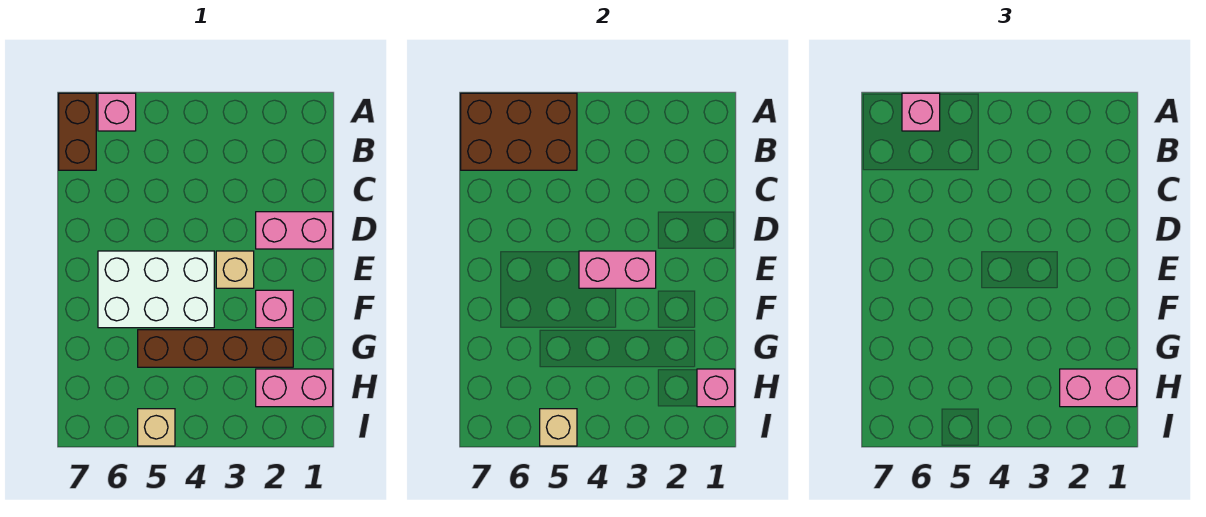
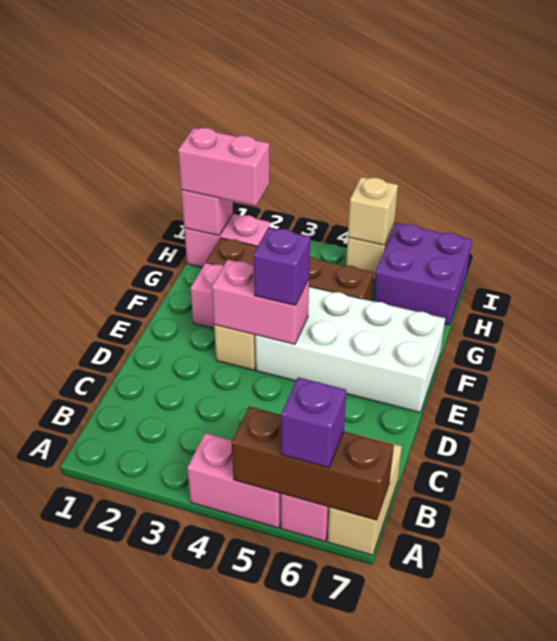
brown brick A5:B7 level 2 -> brown brick A5:A7 level 2
pink brick A6 level 3 -> purple brick A6 level 3
brown brick A7:B7 level 1 -> tan brick A7:B7 level 1
pink brick D1:D2 level 1 -> pink brick A4:A5 level 1
white brick E4:F6 level 1 -> white brick E4:F7 level 1
none -> purple brick E4 level 3
none -> purple brick H6:I7 level 1

